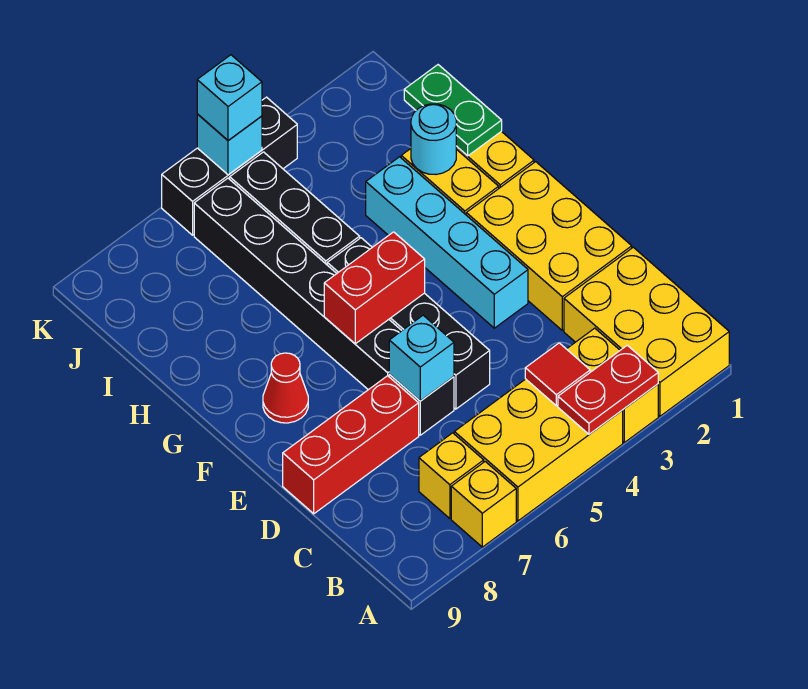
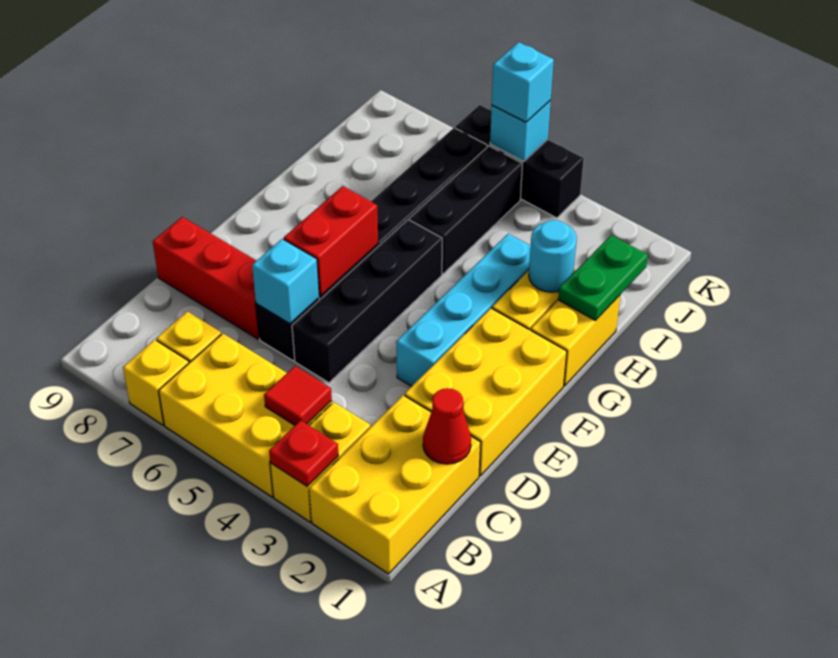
red plate A3:A4 level 2 -> red plate A3 level 2
red brick F5:F6 level 2 -> red brick E6:F6 level 2
red cone F8 level 1 -> red cone C1 level 2

